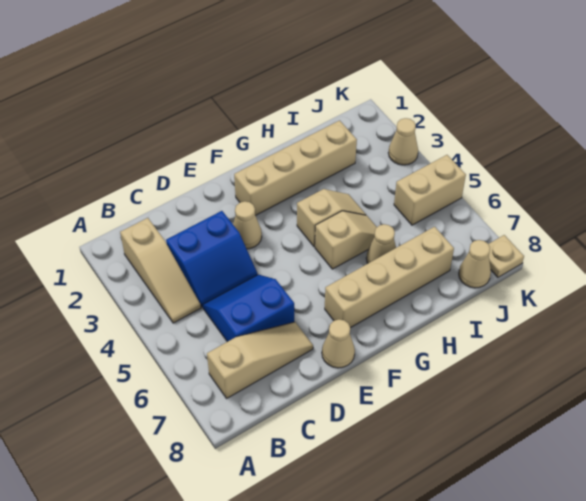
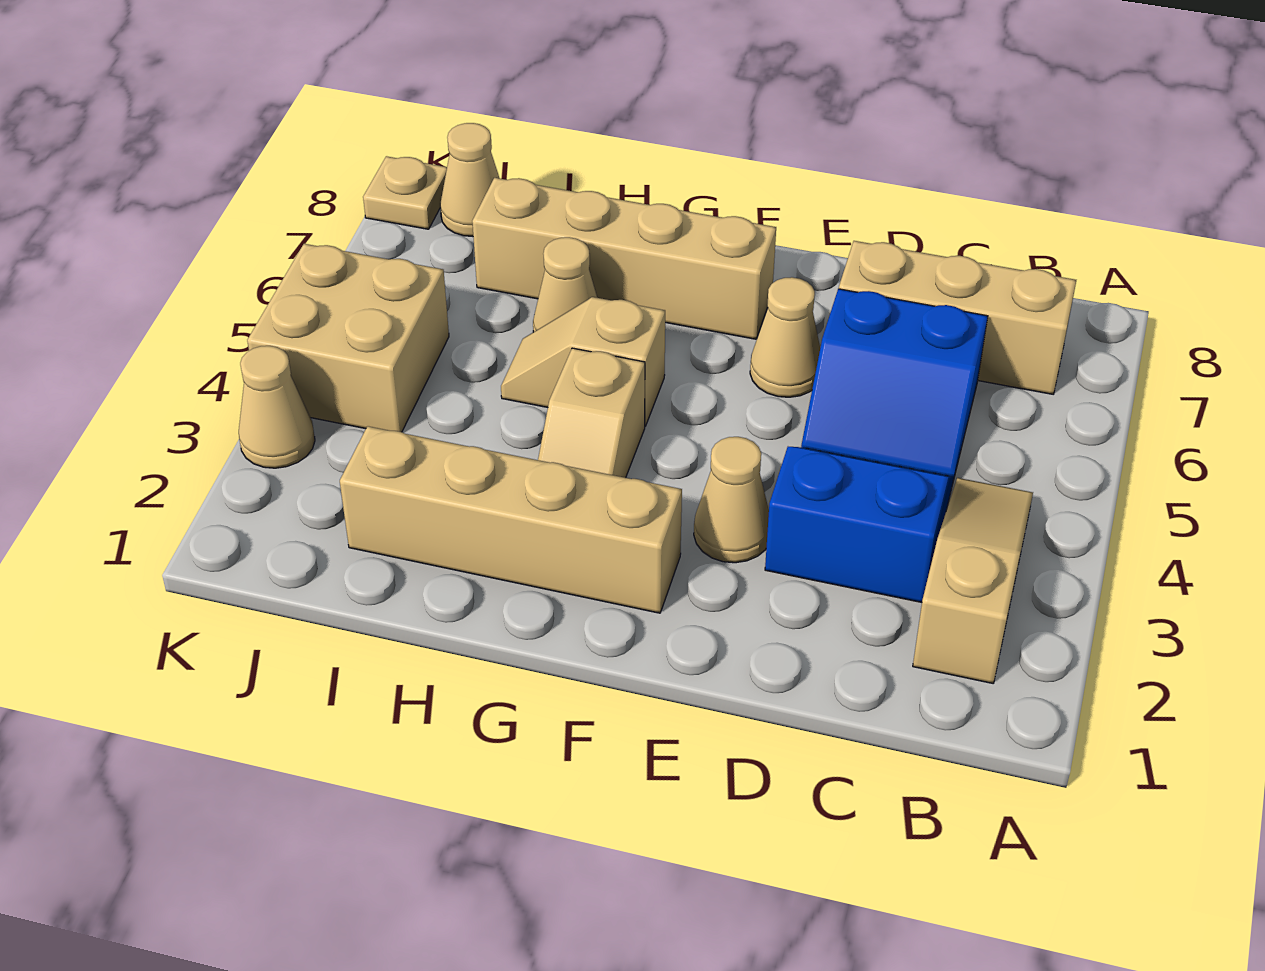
tan slope B7:D7 level 1 top B -> tan brick B7:D7 level 1
tan cone E8 level 1 -> tan cone E6 level 1
tan slope G4:H4 level 1 top G -> tan slope G3:G4 level 1 top 4
tan brick J5:K5 level 1 -> tan brick J4:K5 level 1

